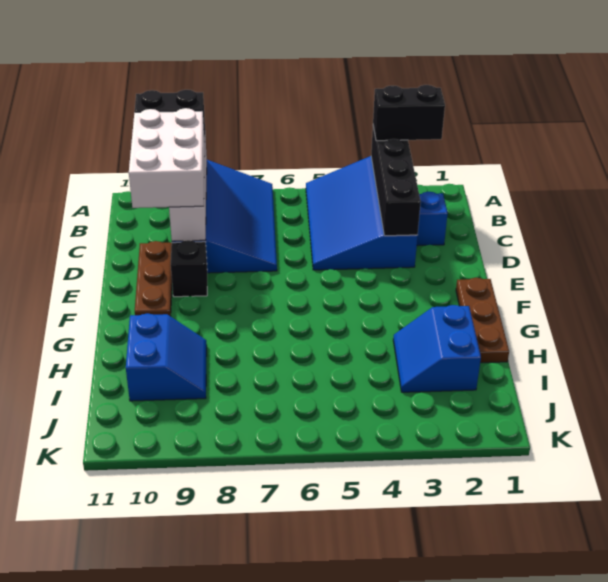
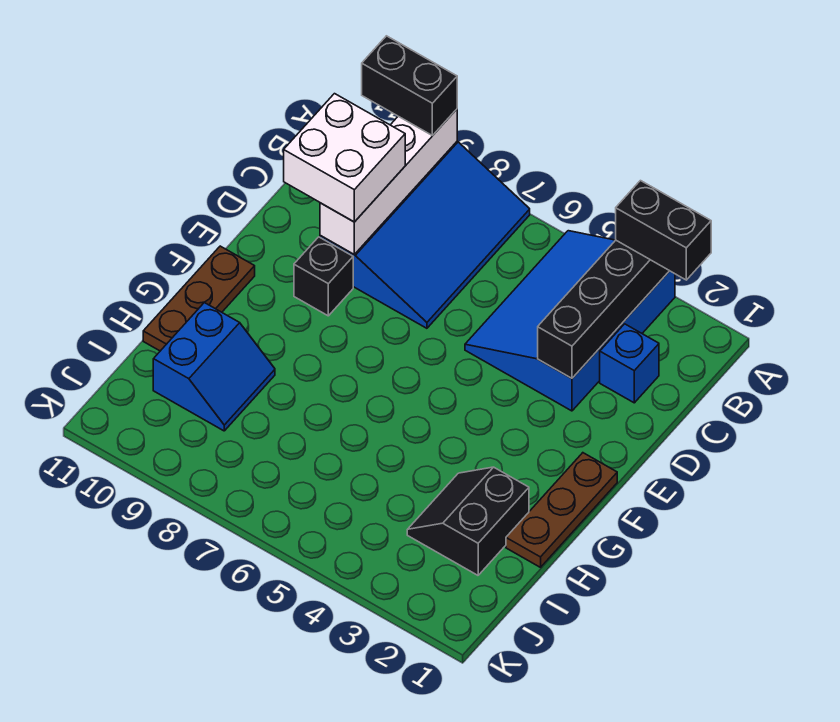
white brick B9:D10 level 3 -> white brick C9:D10 level 3
brown plate D10:F10 level 1 -> brown plate F11:H11 level 1
blue slope H2:I3 level 1 top 2 -> black slope H2:I3 level 1 top 2

